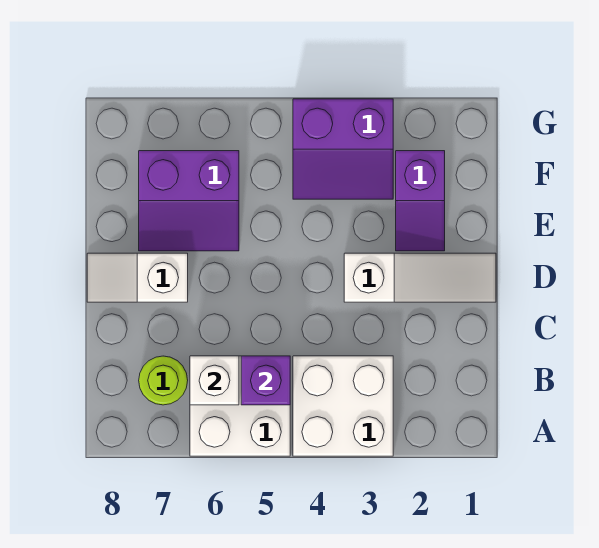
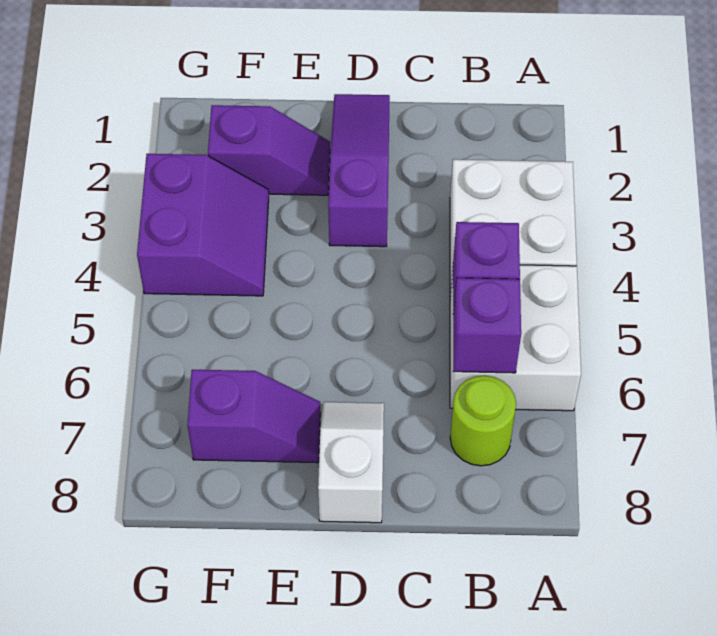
white brick B6 level 2 -> purple brick B6 level 2
white slope D1:D3 level 1 top 3 -> purple slope D1:D3 level 1 top 3
white slope D7:D8 level 1 top 7 -> white slope D7:D8 level 1 top 8
purple slope E6:F7 level 1 top F -> purple slope E7:F7 level 1 top F

